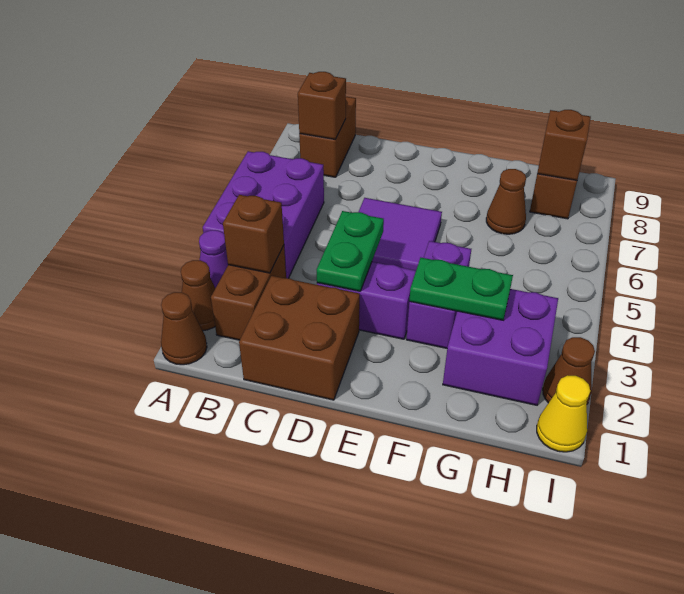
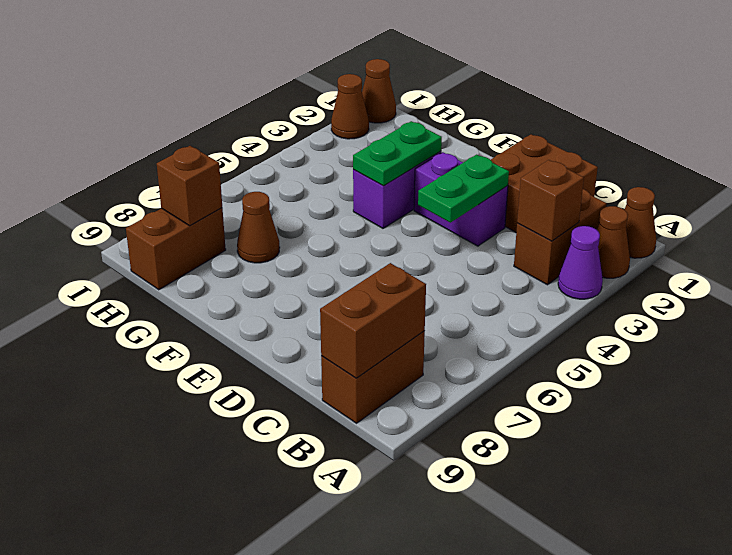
purple brick A4:B6 level 1 -> none
brown brick B8 level 2 -> brown brick B8:B9 level 2
purple tile D5:E6 level 1 -> none
green plate F3:G3 level 2 -> green plate F3:F4 level 2
purple brick G2:H3 level 1 -> none
yellow cone I1 level 1 -> brown cone I1 level 1

